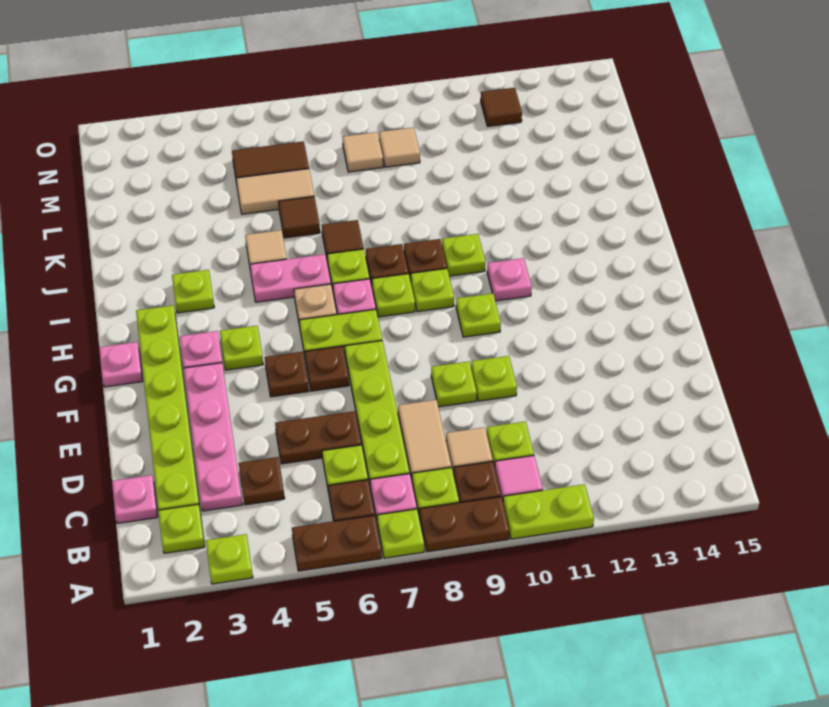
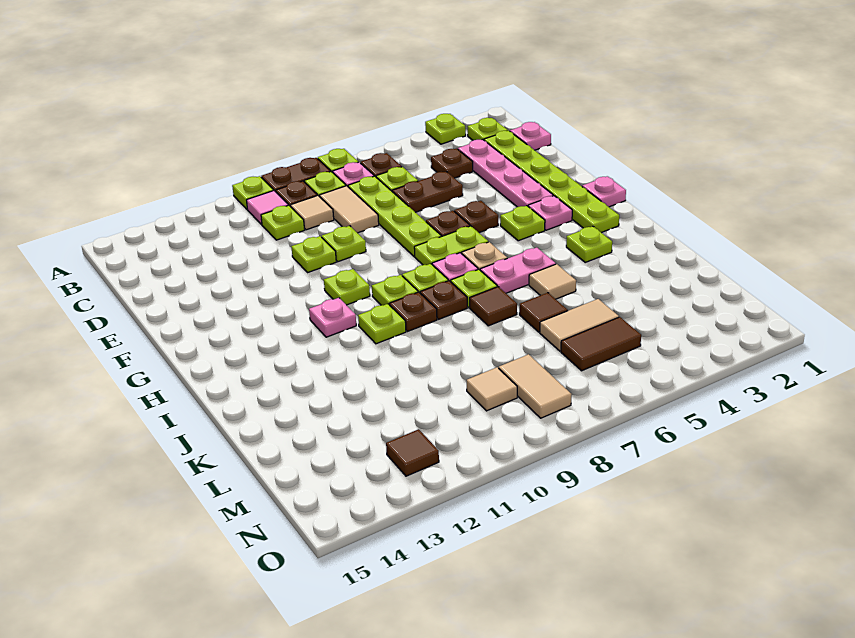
brown plate A5:A6 level 1 -> none
lime plate A10:A11 level 1 -> lime plate A10 level 1
tan tile M8 level 1 -> tan tile M8:N8 level 1

